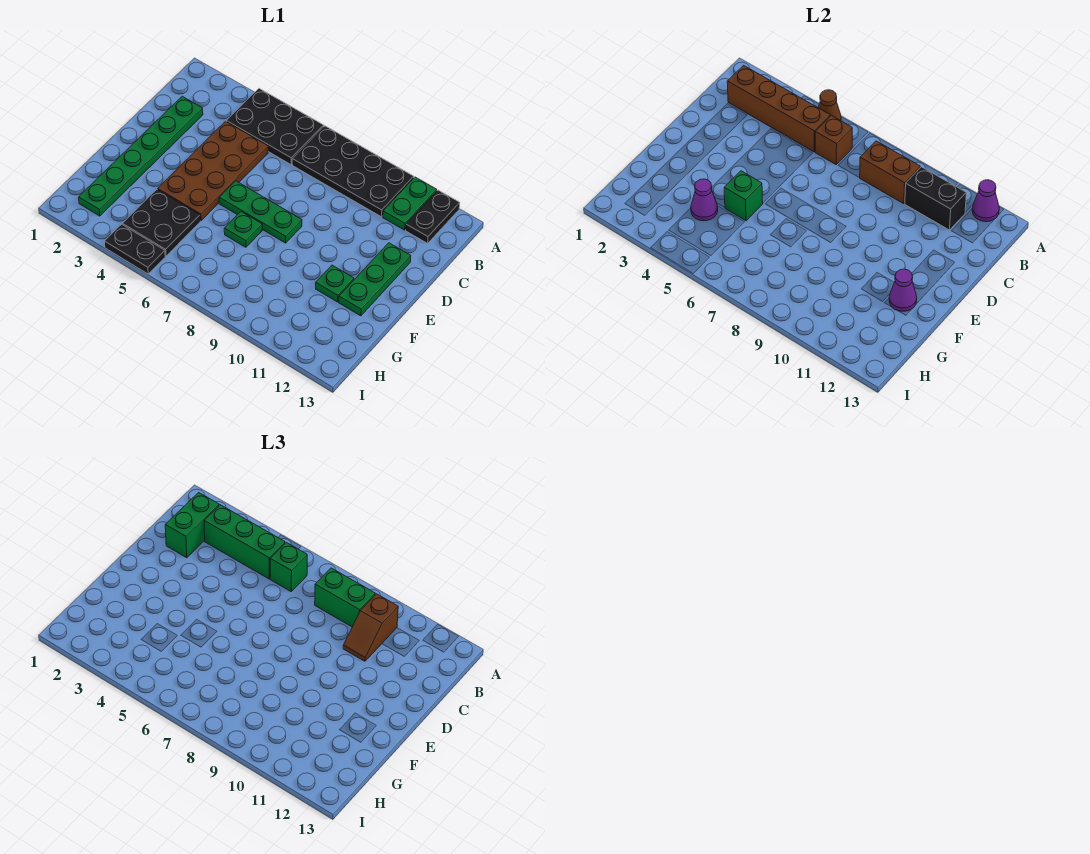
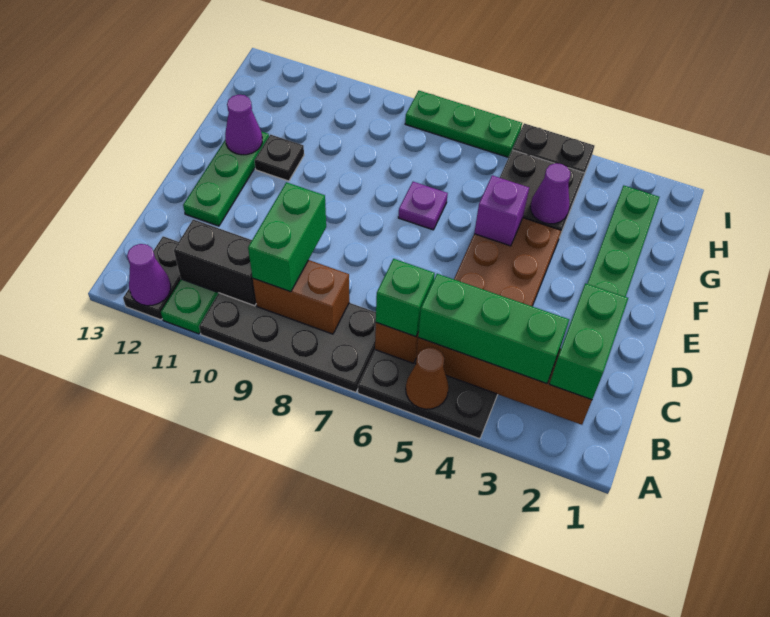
green brick B8:B9 level 3 -> green brick B9:C9 level 3
brown slope B10:C10 level 3 top B -> none
green plate E6:E8 level 1 -> green plate I6:I8 level 1
green brick F5 level 2 -> purple brick F5 level 2
green plate F7 level 1 -> purple plate F7 level 1
green plate F11 level 1 -> black plate F11 level 1

